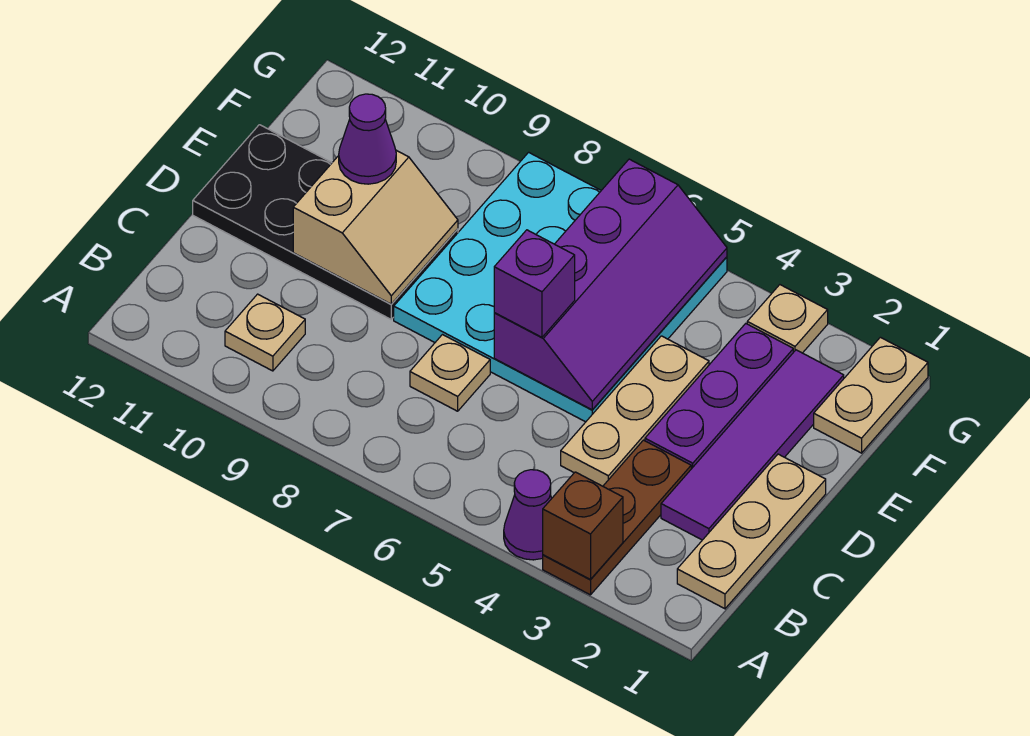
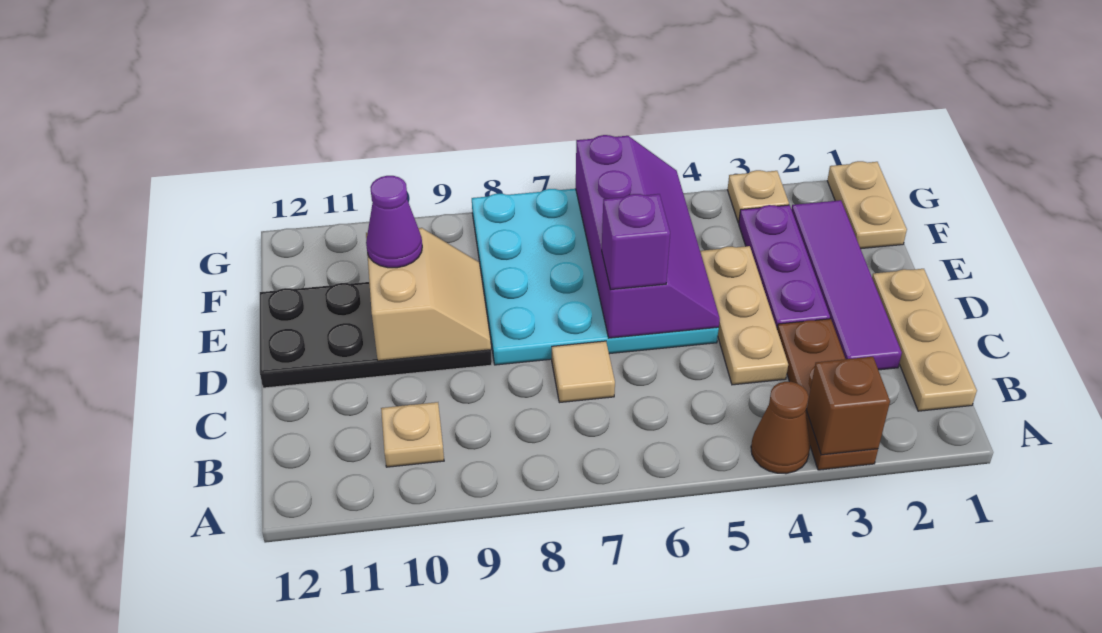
purple cone A4 level 1 -> brown cone A4 level 1
tan plate C7 level 1 -> tan tile C7 level 1

